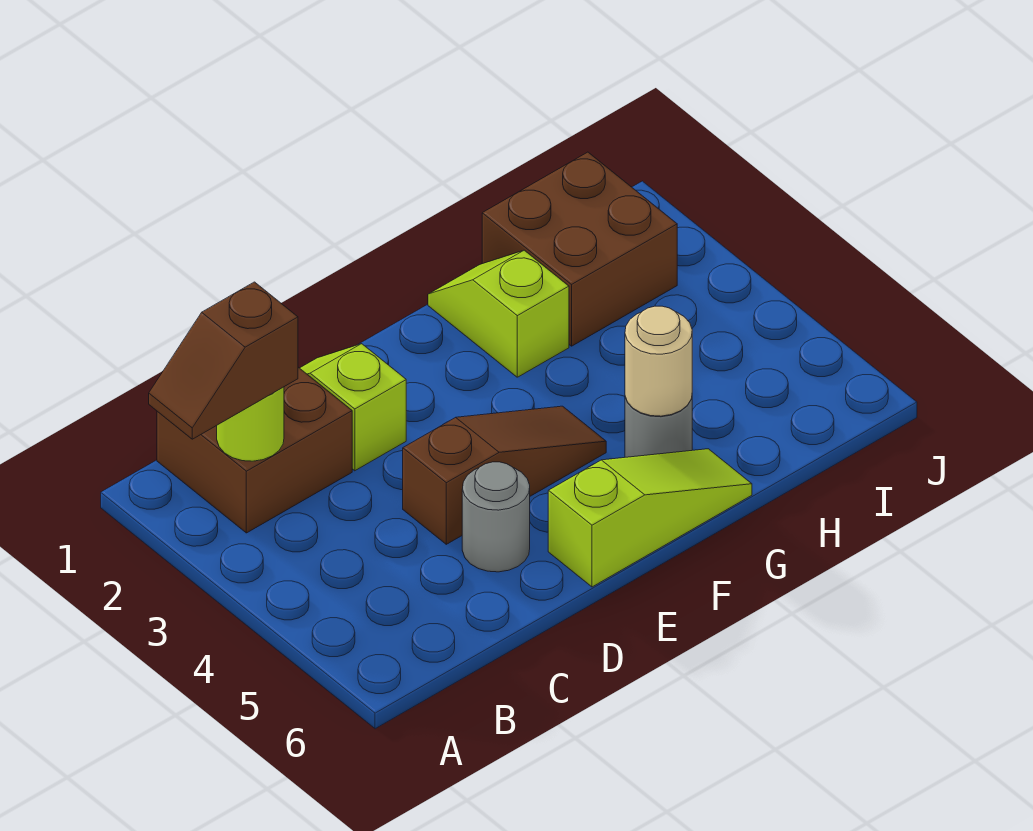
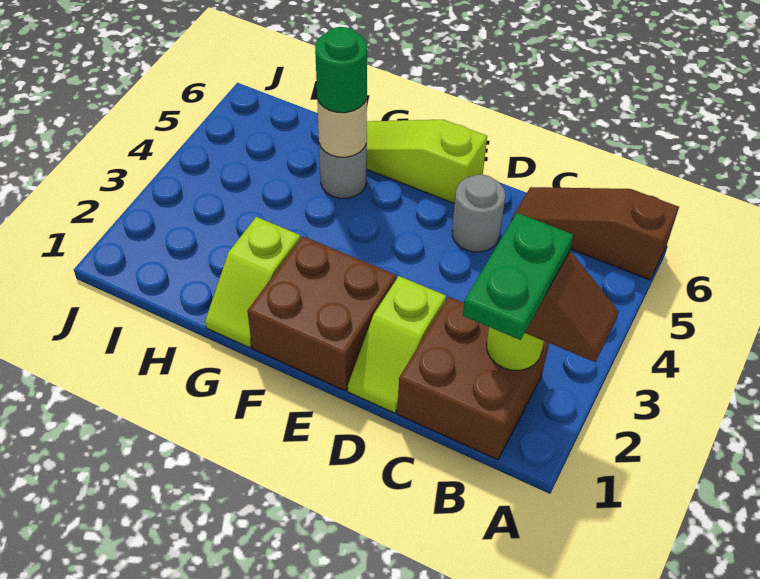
none -> green plate B1:B2 level 4
brown slope D4:F4 level 1 top D -> brown slope A6:C6 level 1 top A
none -> green round brick G5 level 3
brown brick H1:I2 level 1 -> brown brick E1:F2 level 1

